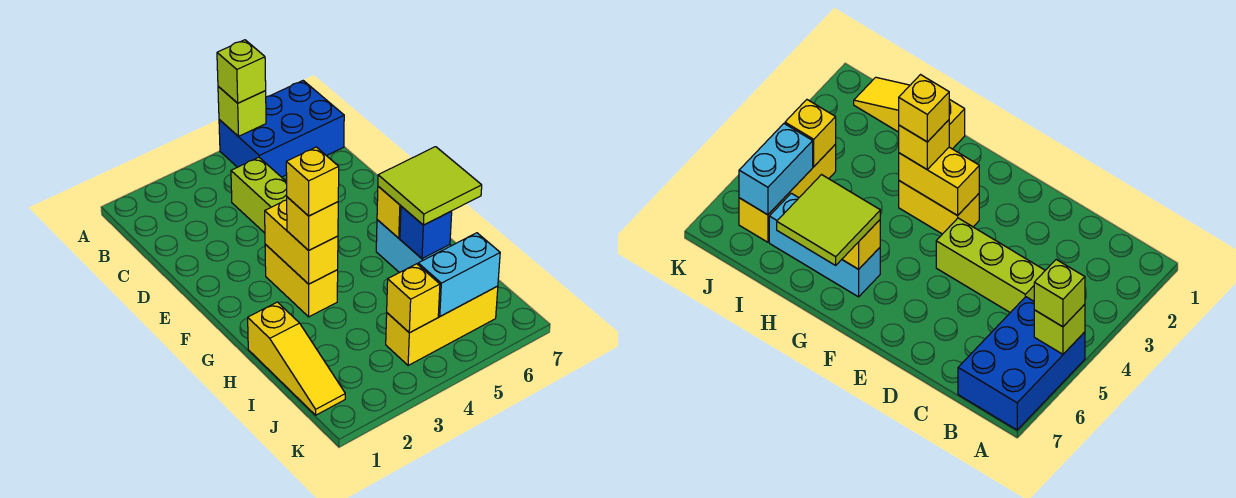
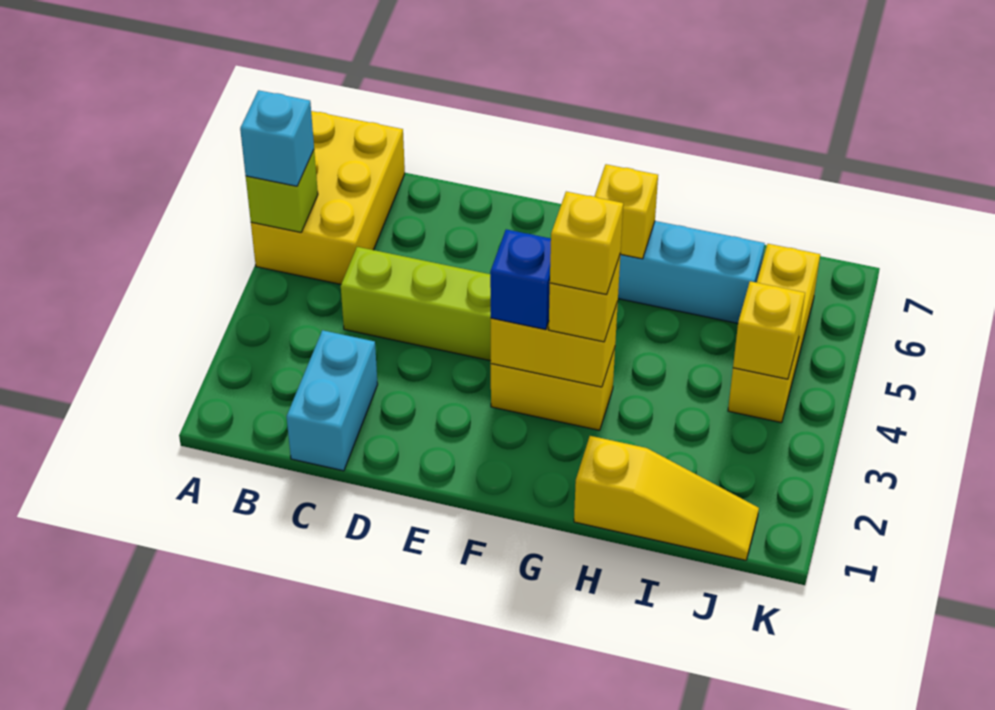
blue brick A5:B7 level 1 -> yellow brick A5:B7 level 1
lime brick A5 level 3 -> cyan brick A5 level 3
lime tile G6:H7 level 3 -> none
blue brick H6 level 2 -> blue brick F3 level 3
cyan brick J5:J6 level 2 -> cyan brick C1:C2 level 1

